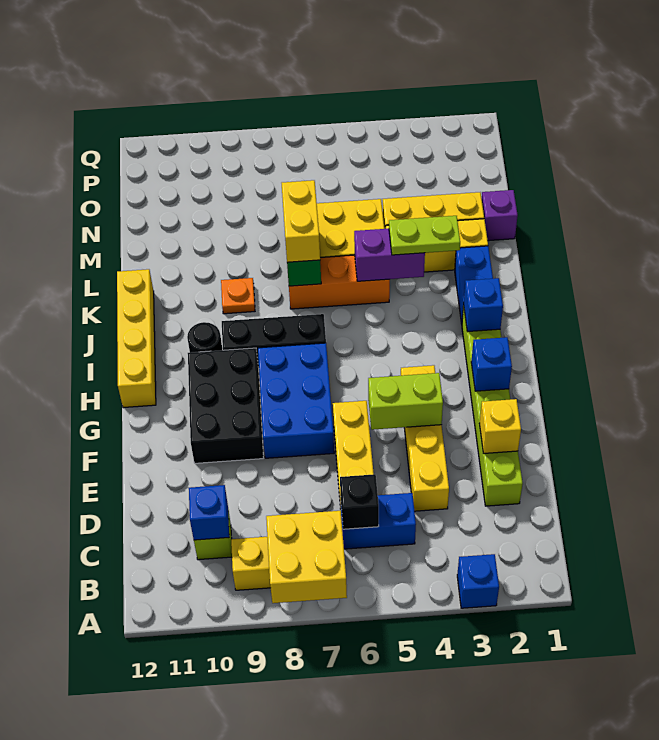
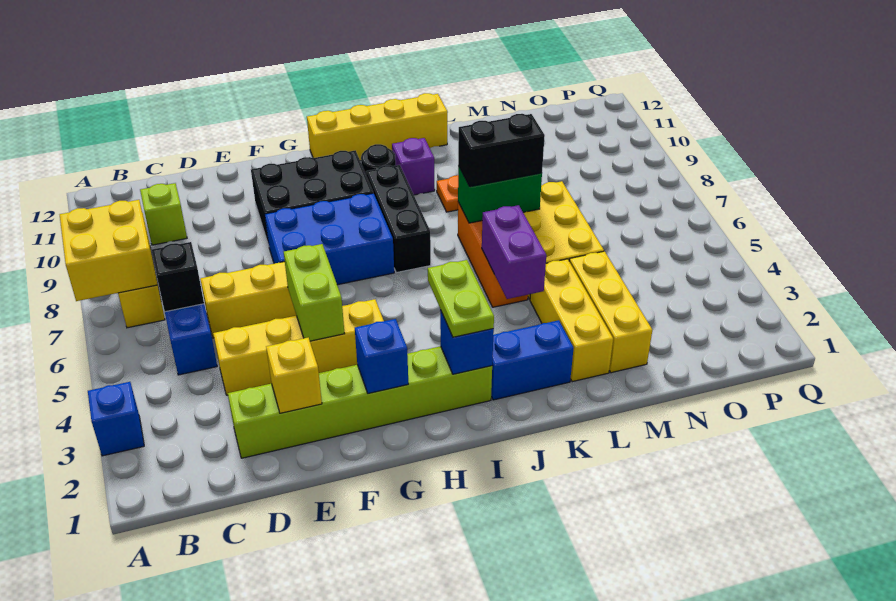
blue brick C10 level 2 -> none
lime plate K3:K4 level 3 -> lime plate I2:I3 level 3
yellow brick K7:L7 level 3 -> black brick K7:L7 level 3
purple brick M1 level 1 -> purple brick J10 level 1

